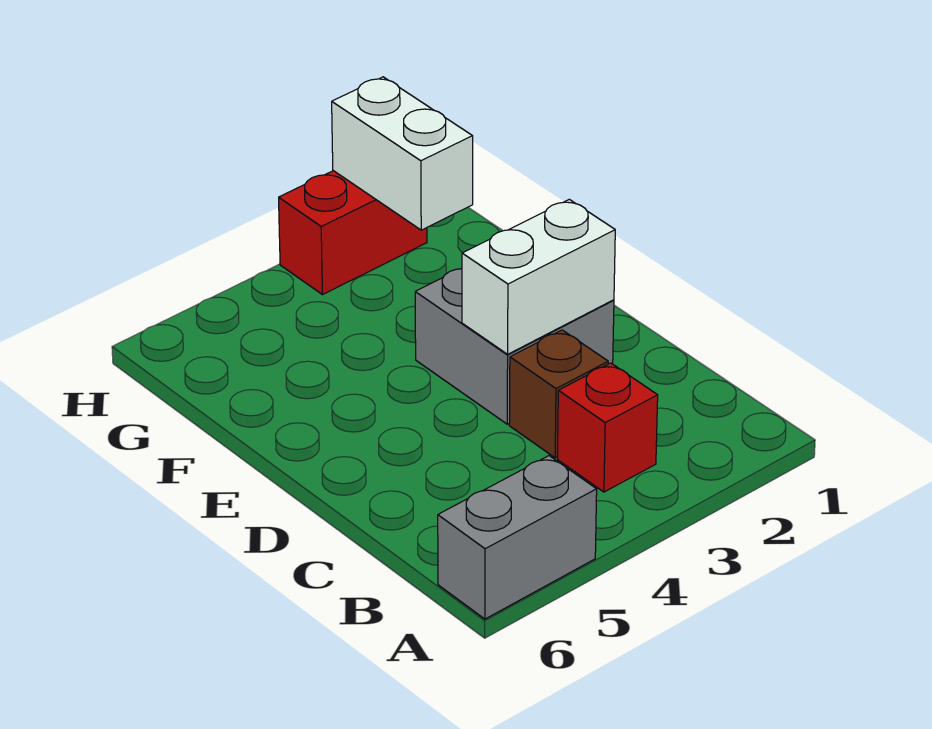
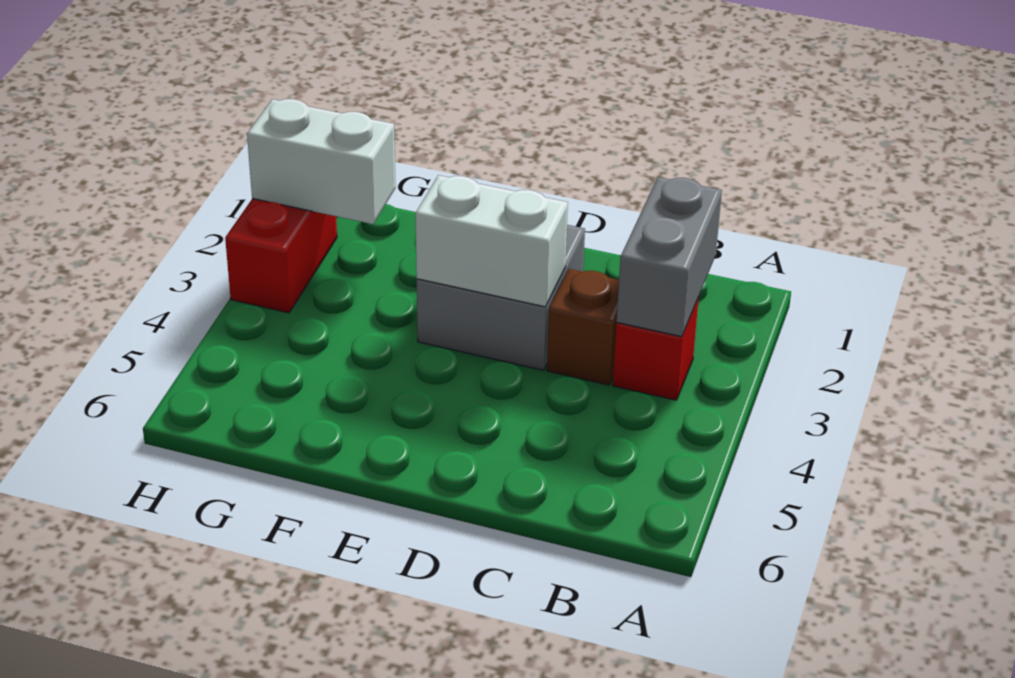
grey brick A5:A6 level 1 -> grey brick B2:B3 level 2
white brick D2:D3 level 2 -> white brick D3:E3 level 2

